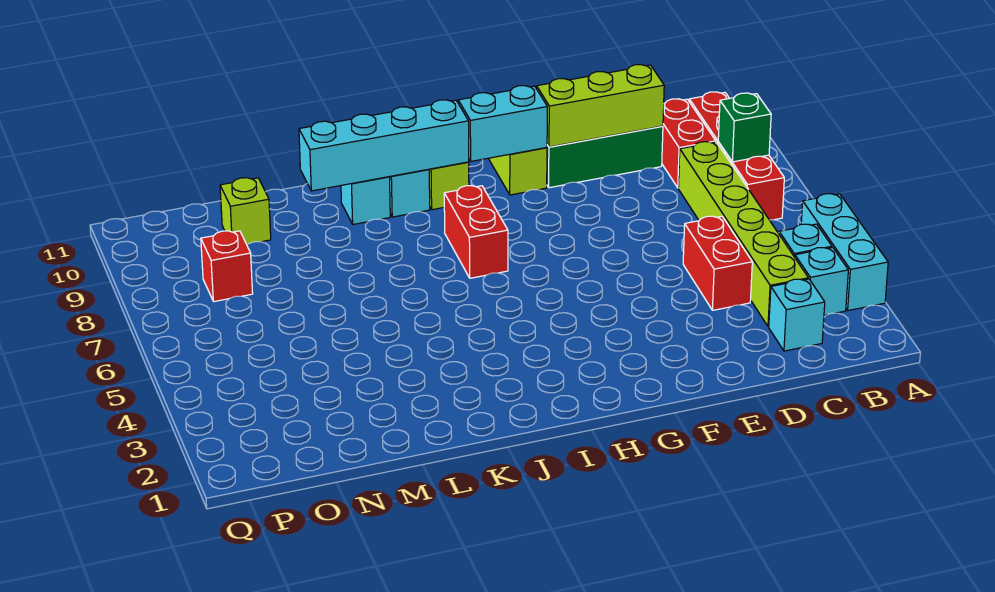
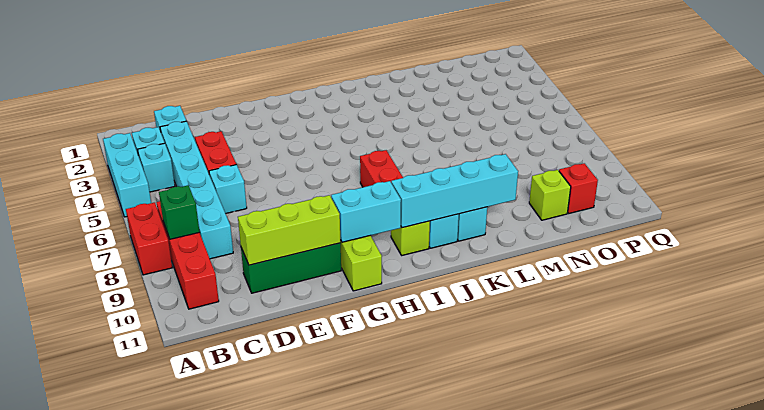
lime brick C3:C8 level 1 -> cyan brick C3:C8 level 1
red brick C9:C10 level 1 -> red brick A7:A8 level 1
none -> cyan brick D6 level 1
red brick O8 level 1 -> red brick O10 level 1

